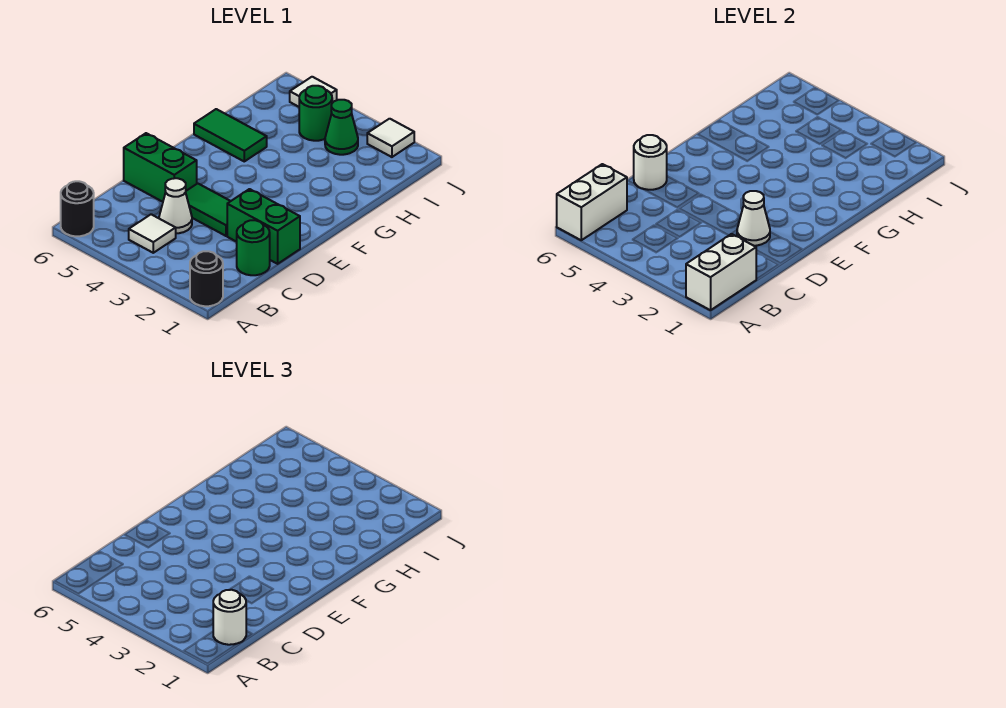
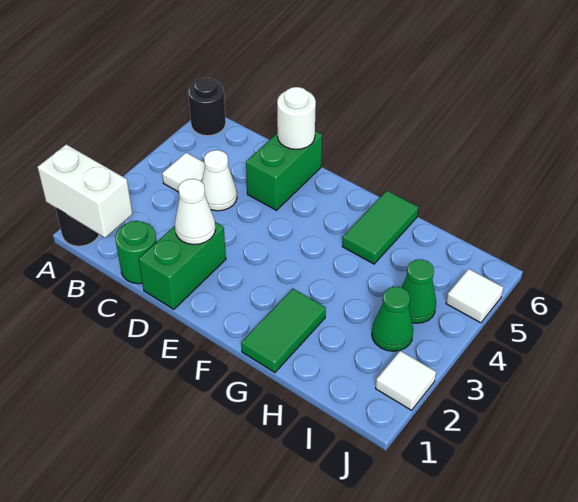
white brick A6:B6 level 2 -> none
white round brick B1 level 3 -> none
green tile D3:D4 level 1 -> green tile G1:G2 level 1
green round brick I4 level 1 -> green cone I4 level 1

